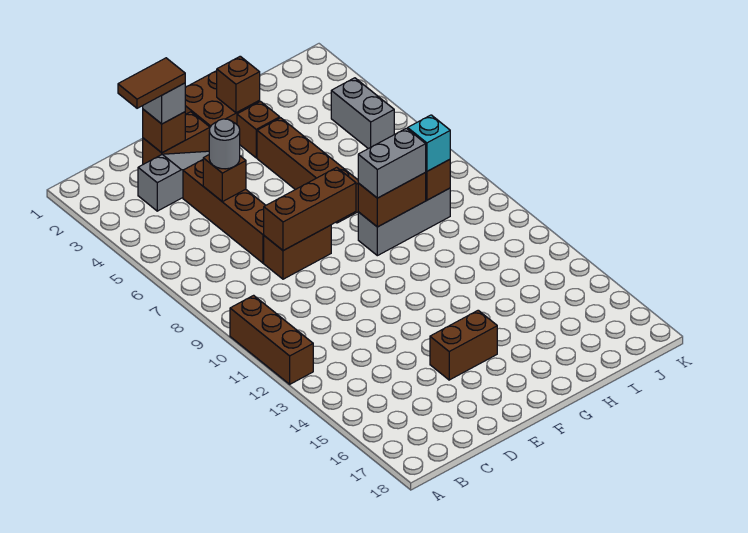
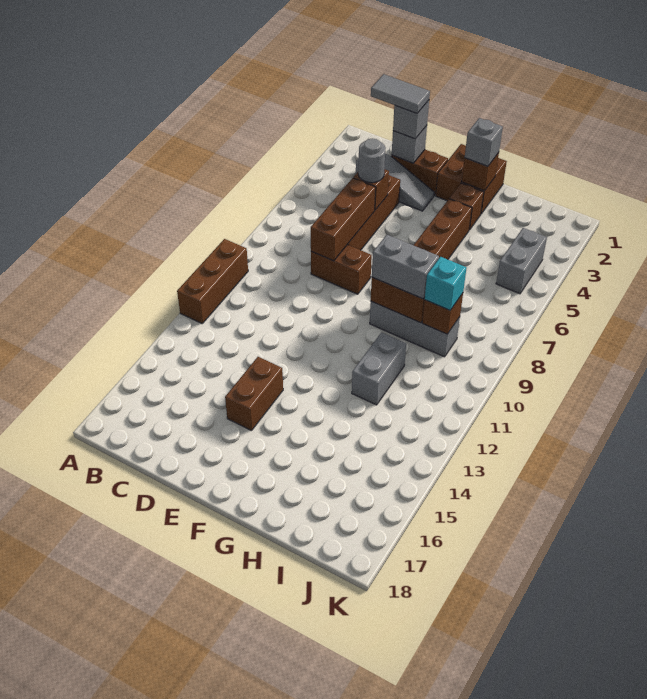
brown tile C2:D2 level 4 -> grey tile C2:D2 level 4
brown brick D2 level 2 -> grey brick D2 level 2
brown brick D8:F8 level 2 -> brown brick D6:D8 level 2
brown brick E15:F15 level 1 -> brown brick E14:E15 level 1
none -> grey brick G2 level 3
none -> grey brick H11:H12 level 1

